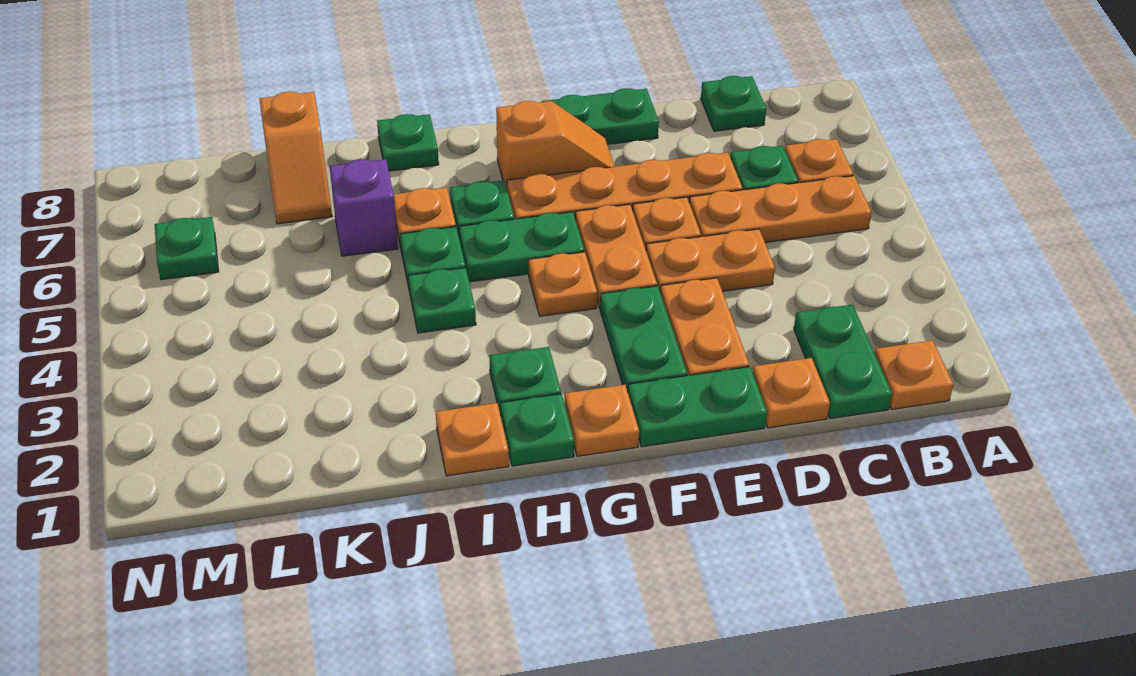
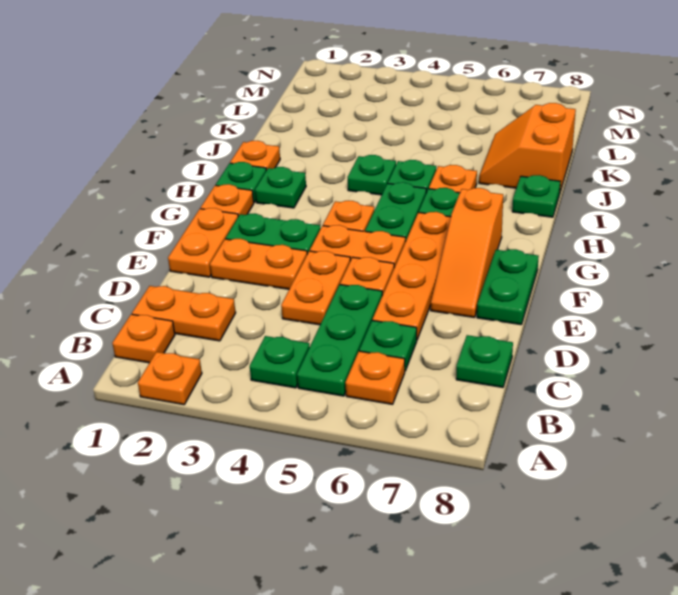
orange plate B5:D5 level 1 -> green plate B5:D5 level 1
green plate C1:C2 level 1 -> orange plate C1:C2 level 1
orange plate D1 level 1 -> orange plate A2 level 1
green plate E1:F1 level 1 -> orange plate E1:F1 level 1
orange slope F7:G7 level 1 top G -> orange slope E7:G7 level 1 top G
purple brick J6 level 1 -> none
orange slope K7:K8 level 1 top 8 -> orange slope J7:K8 level 1 top 8
green plate M6 level 1 -> green plate B4 level 1

